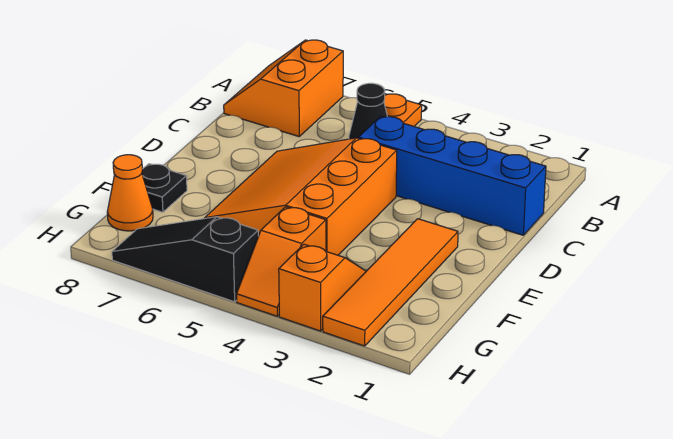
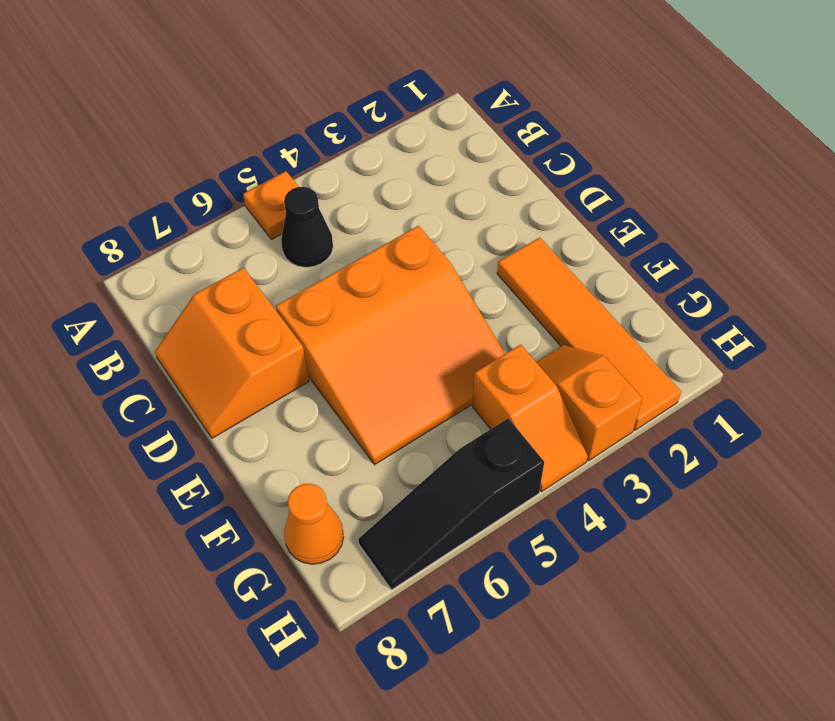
orange slope A7:B8 level 1 top 7 -> orange slope C7:D8 level 1 top 7
blue brick C1:C4 level 1 -> none
orange slope D4:F6 level 1 top 4 -> orange slope D4:F6 level 1 top D
black plate F8 level 1 -> none

